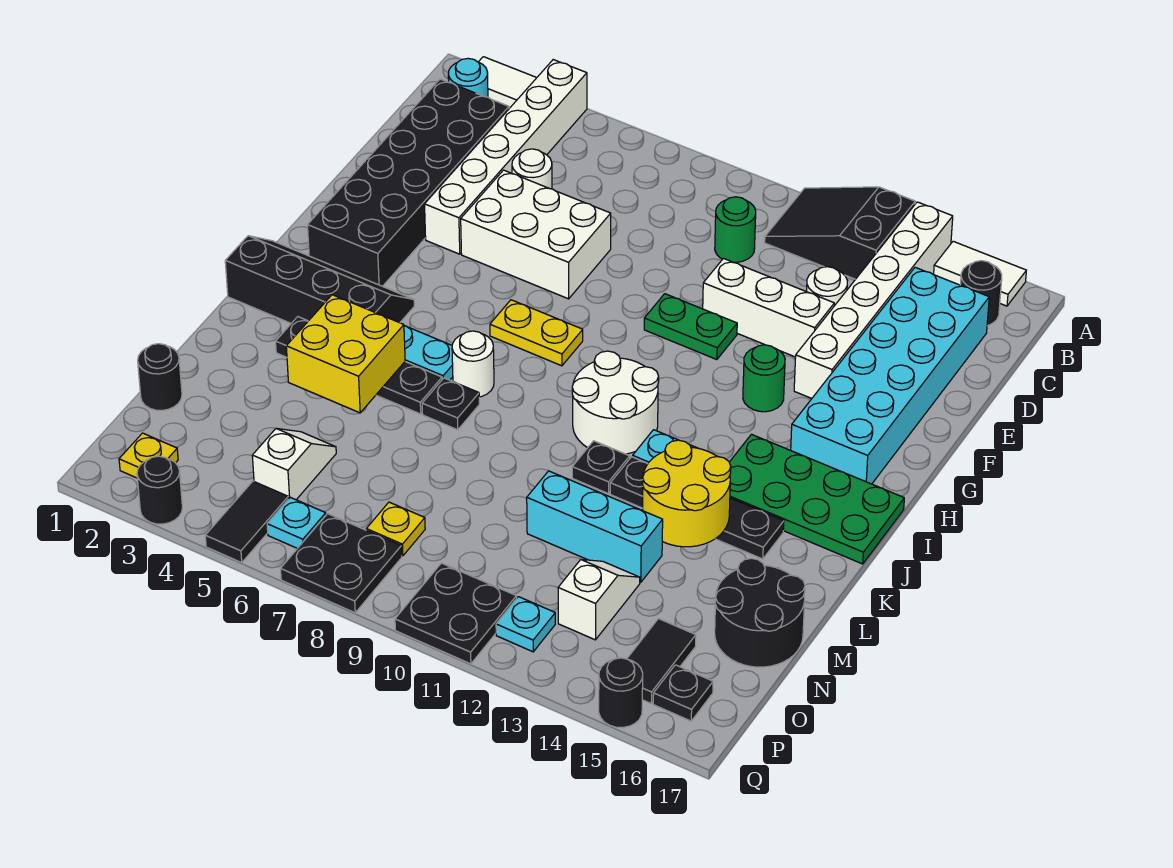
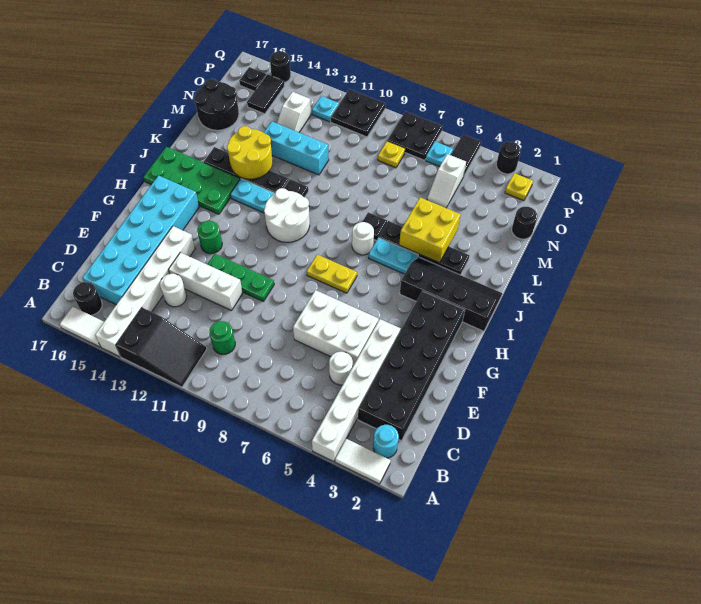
green plate F10:F11 level 1 -> green plate F10:F12 level 1
black slope I1:J4 level 1 top J -> black slope I1:J4 level 1 top I

